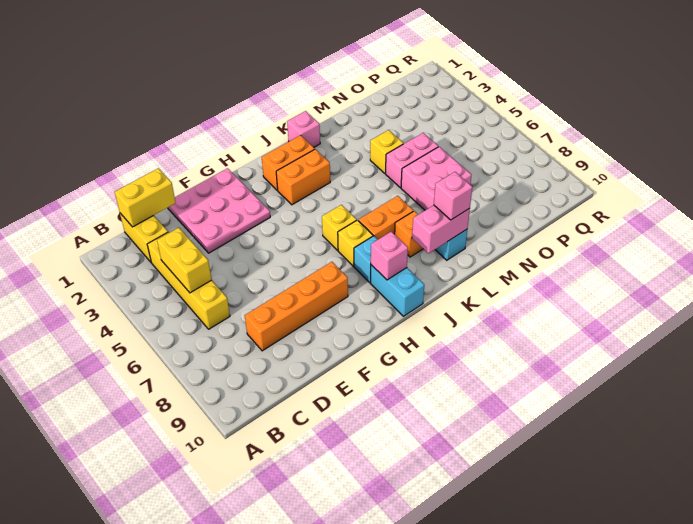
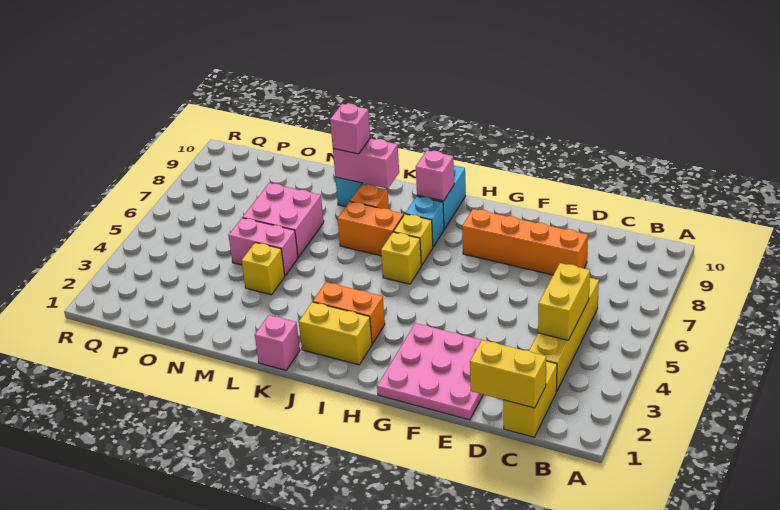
orange brick I2:J2 level 1 -> yellow brick I2:J2 level 1

